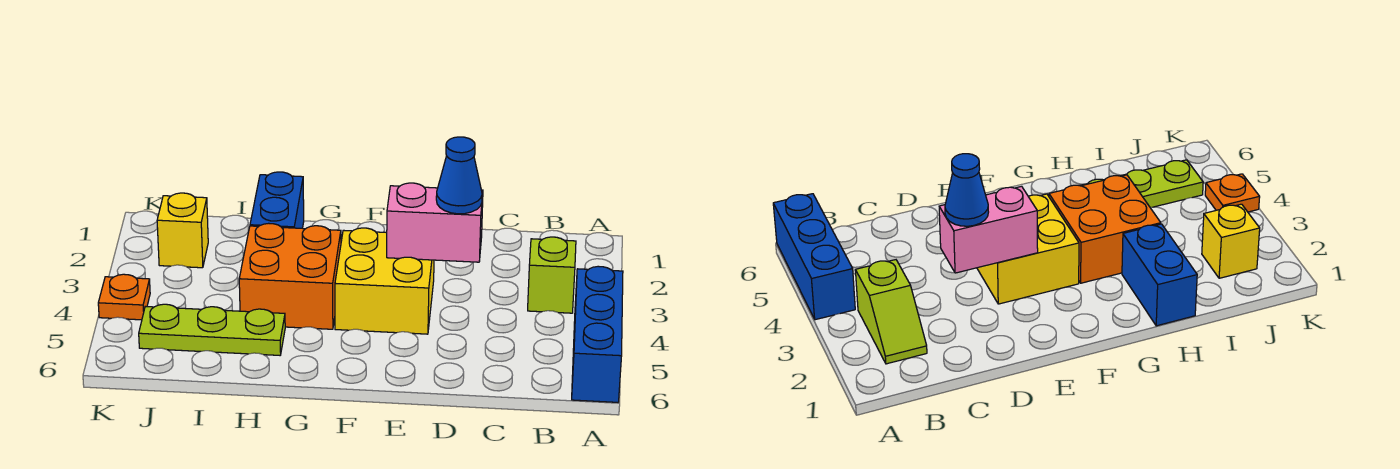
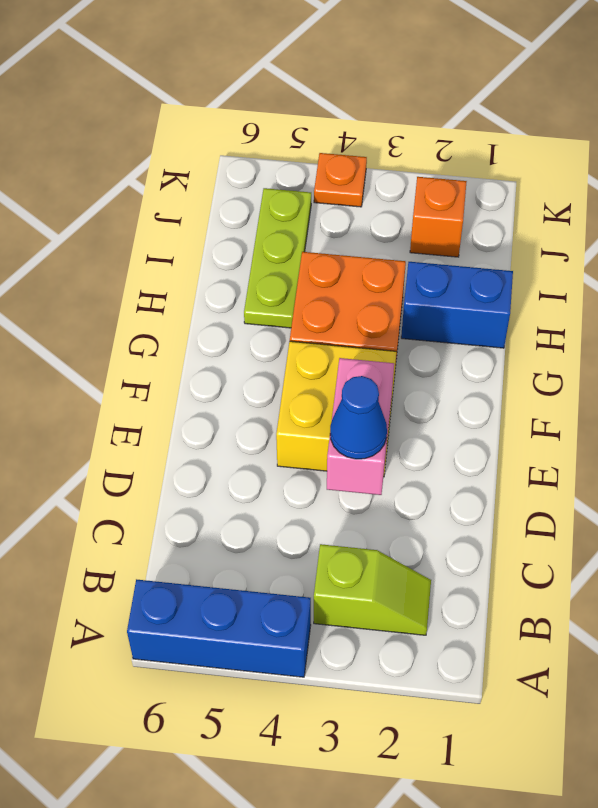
yellow brick J2 level 1 -> orange brick J2 level 1

